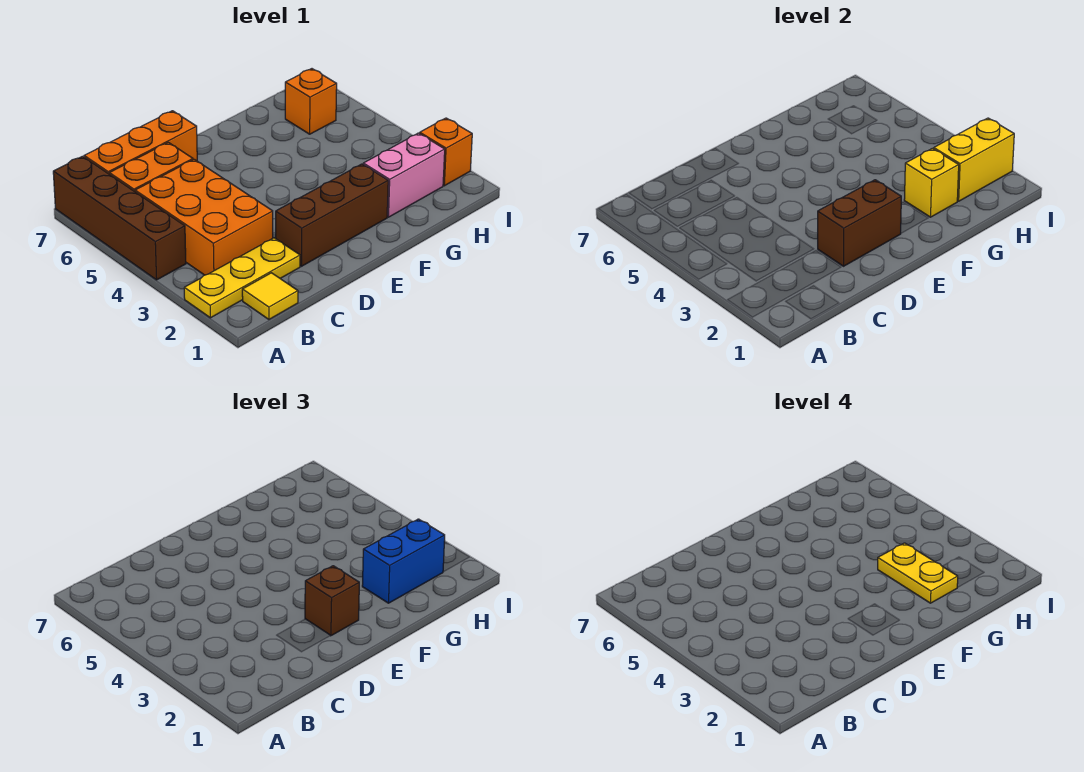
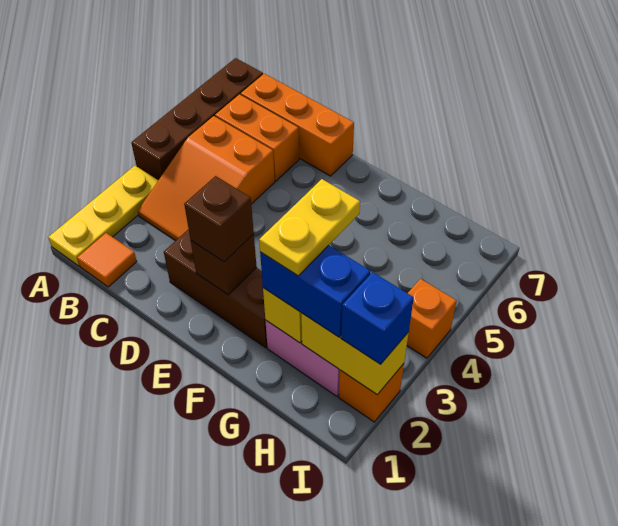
yellow plate A2:C2 level 1 -> yellow plate A1:A3 level 1
yellow tile B1 level 1 -> orange tile B1 level 1
orange brick B3:C5 level 1 -> orange slope B3:C5 level 1 top 5
brown brick D2:E2 level 2 -> brown brick E2 level 2
orange brick H6 level 1 -> orange brick I4 level 1
none -> blue brick I2 level 3

